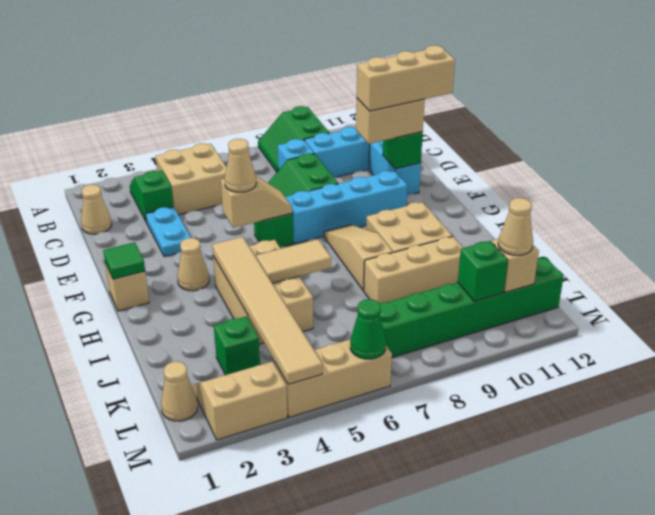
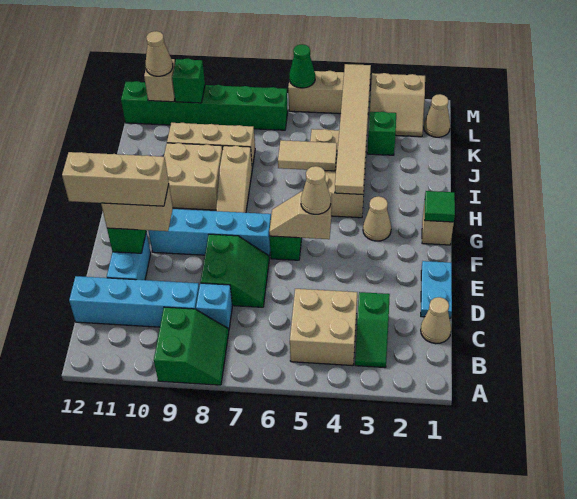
cyan plate D3:E3 level 1 -> cyan plate D1:E1 level 1

